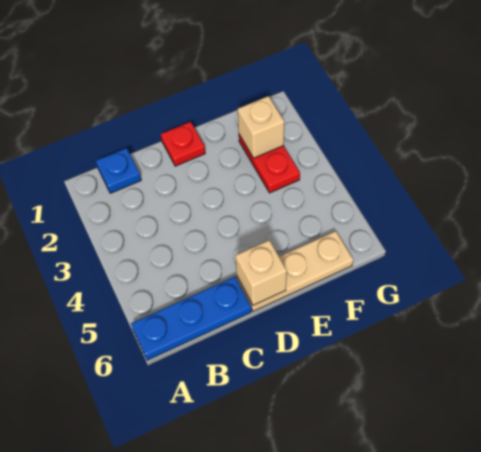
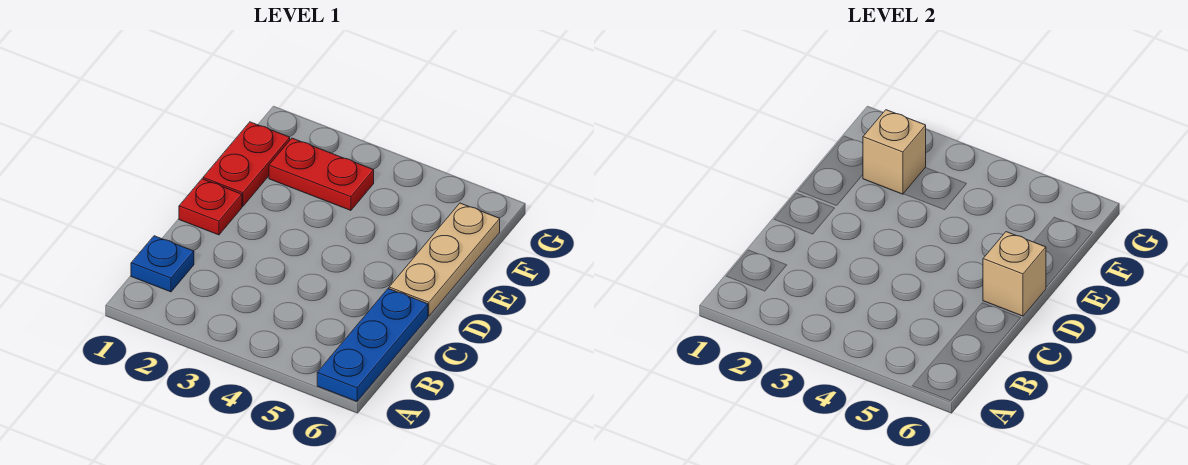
none -> red plate E1:F1 level 1

